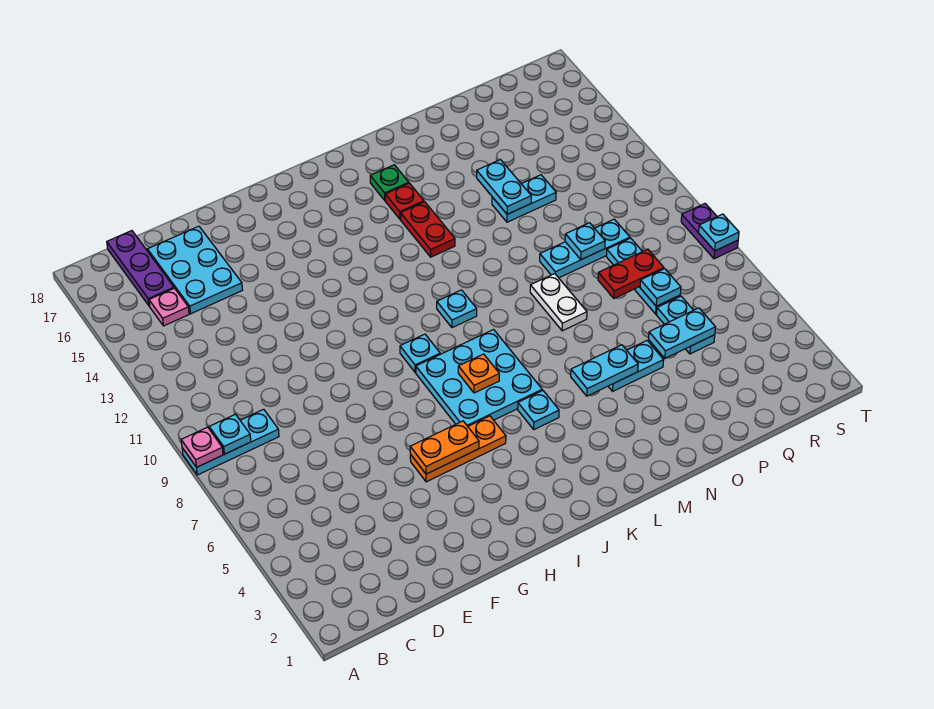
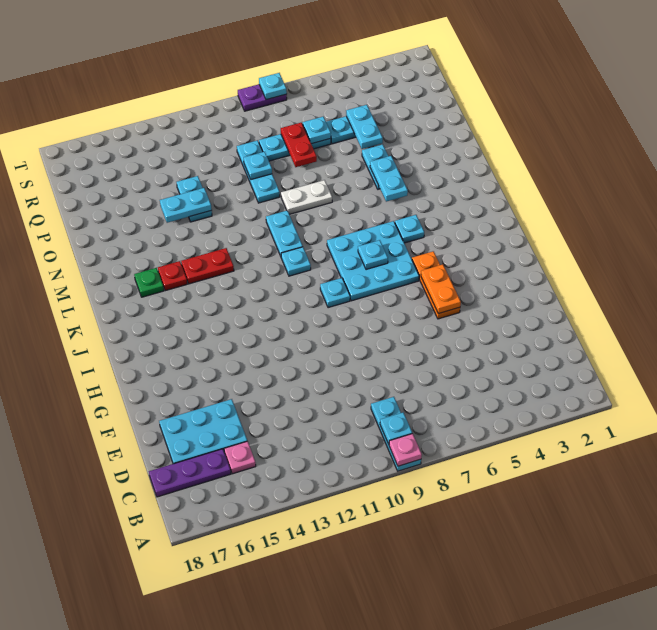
orange plate J7 level 2 -> cyan plate J7 level 2
none -> cyan plate L10:M10 level 1

